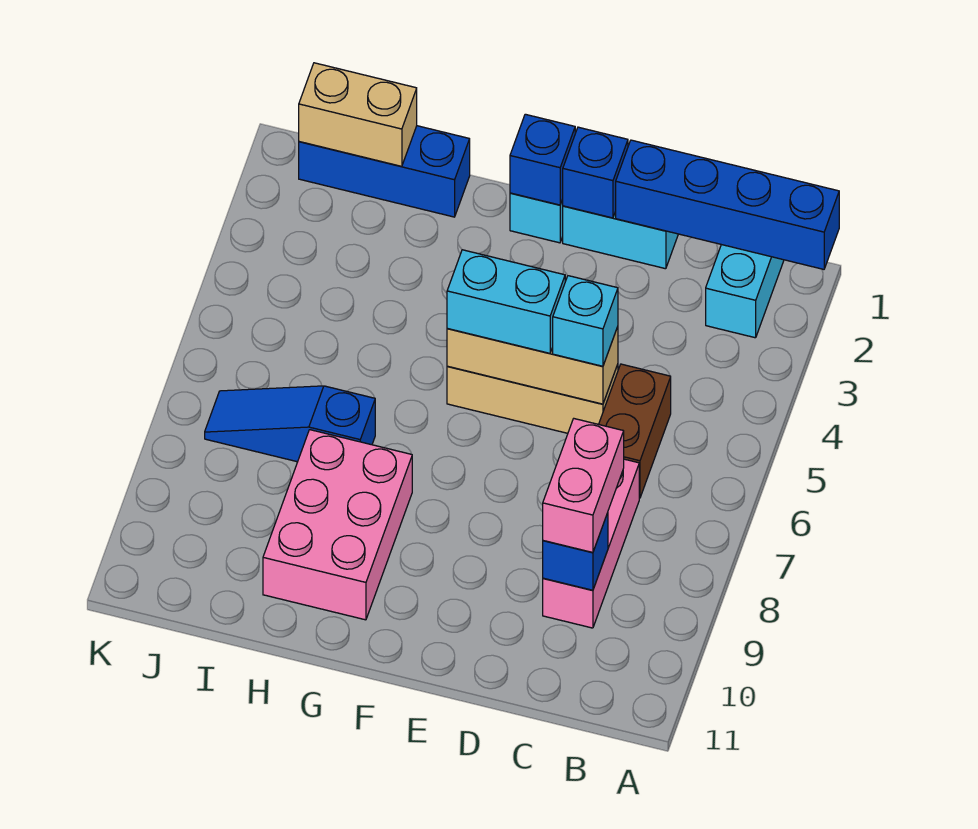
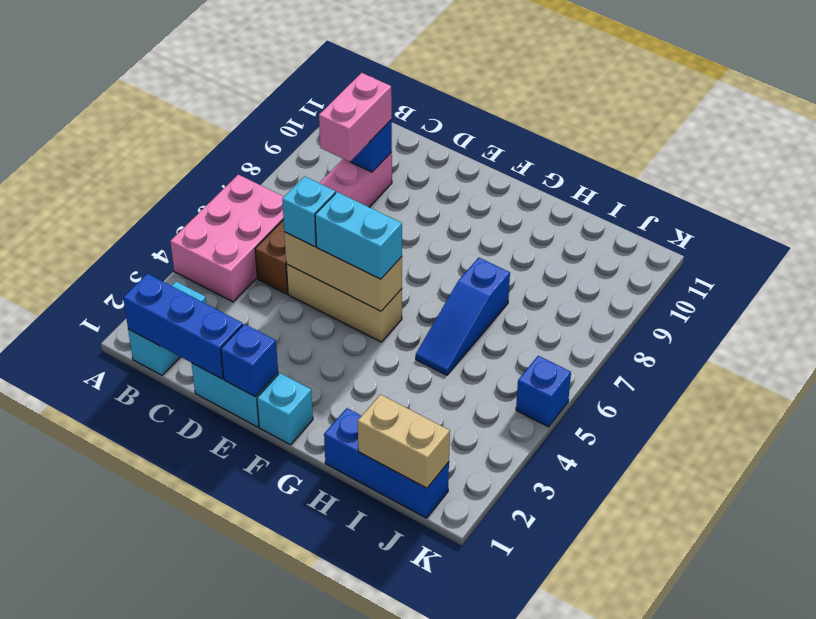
blue brick A1:D1 level 2 -> blue brick B1:D1 level 2
blue brick F1 level 2 -> blue brick K5 level 1
pink brick G8:H10 level 1 -> pink brick A4:B6 level 1
blue slope H7:J7 level 1 top H -> blue slope H5:H7 level 1 top 7

